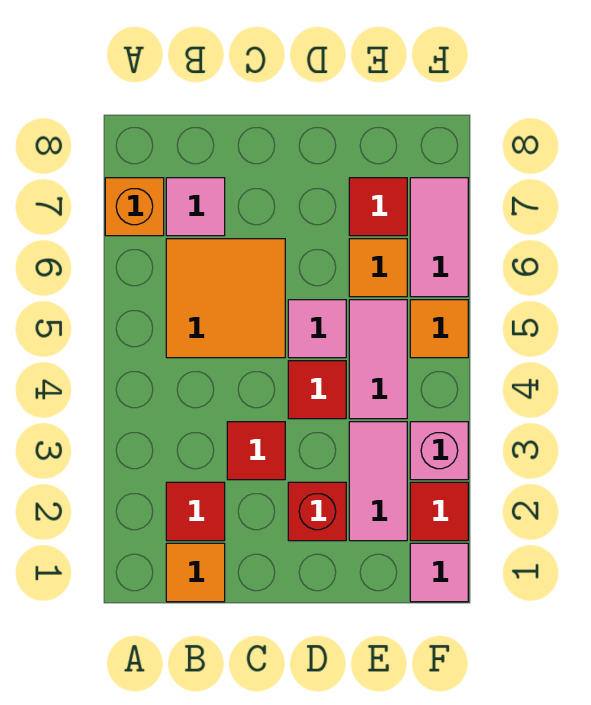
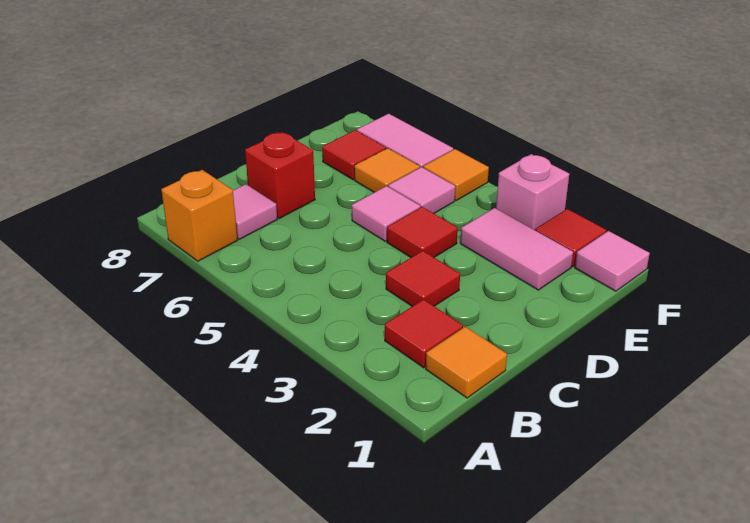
orange tile B5:C6 level 1 -> none
red brick D2 level 1 -> red brick C7 level 1
pink tile E4:E5 level 1 -> pink tile E5 level 1

